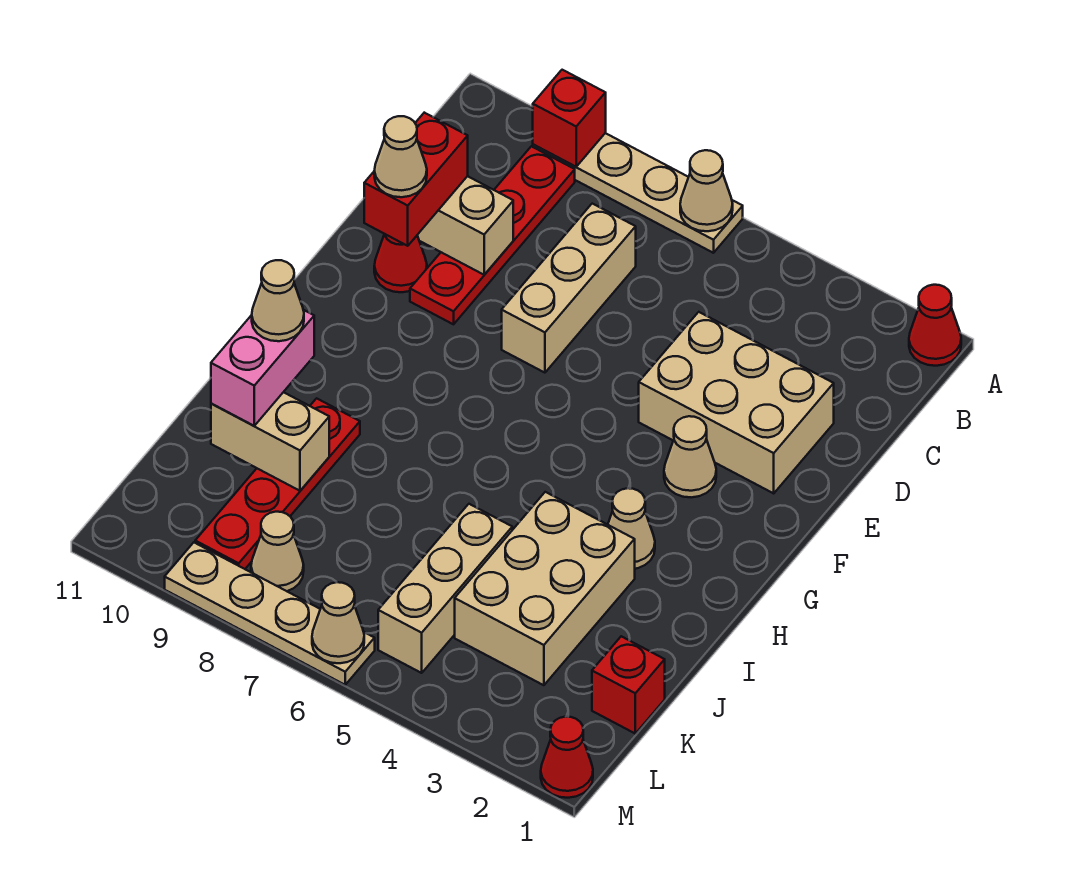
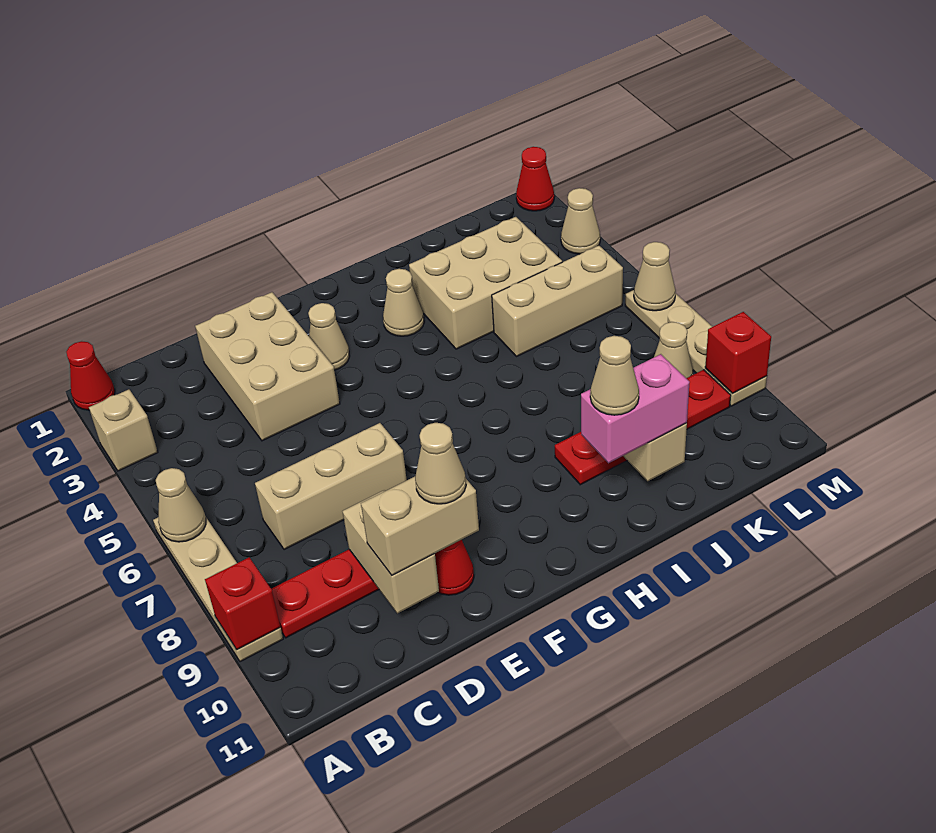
none -> tan brick A3 level 1
red brick D10:E10 level 3 -> tan brick D10:E10 level 3
red brick K1 level 1 -> red brick M9 level 2
none -> tan cone M3 level 1

